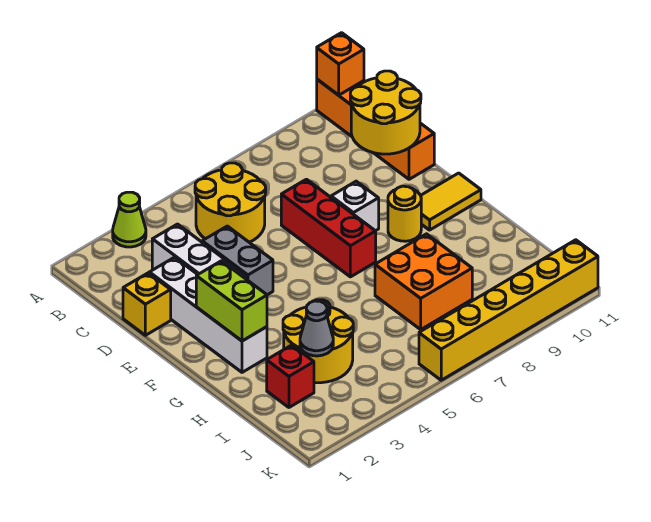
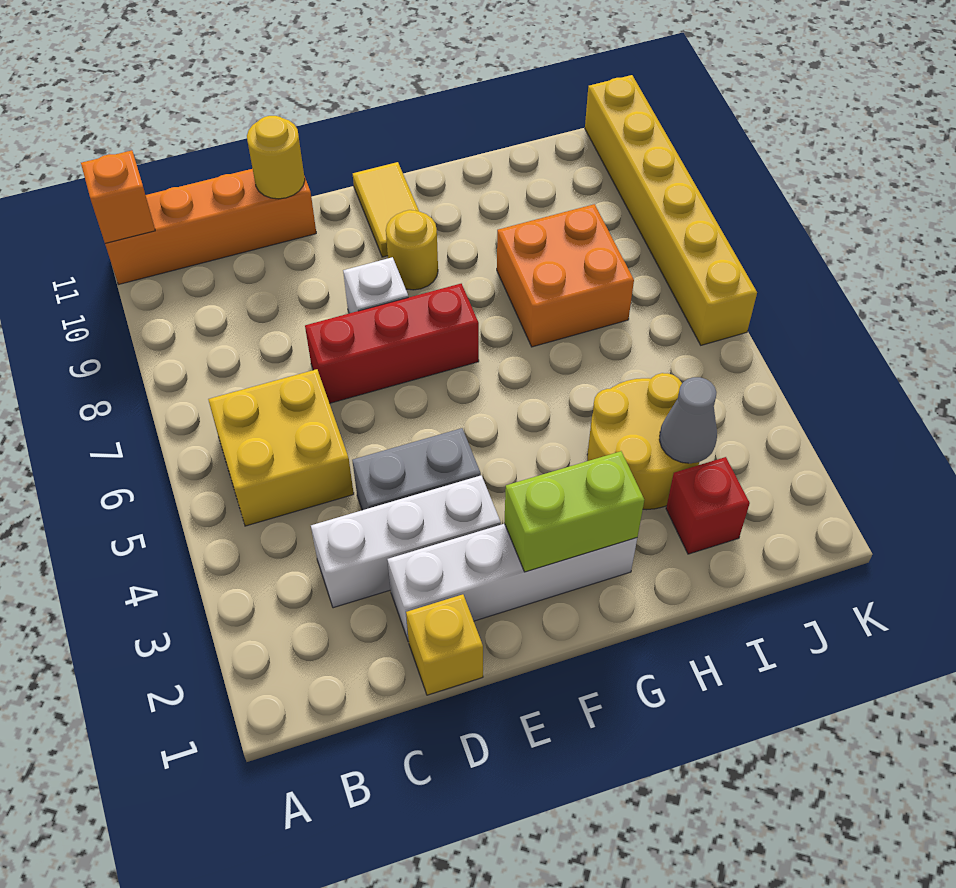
lime cone A3 level 1 -> none
yellow round brick B5:C6 level 1 -> yellow brick B5:C6 level 1
yellow round brick C10:D11 level 2 -> yellow round brick D11 level 2

